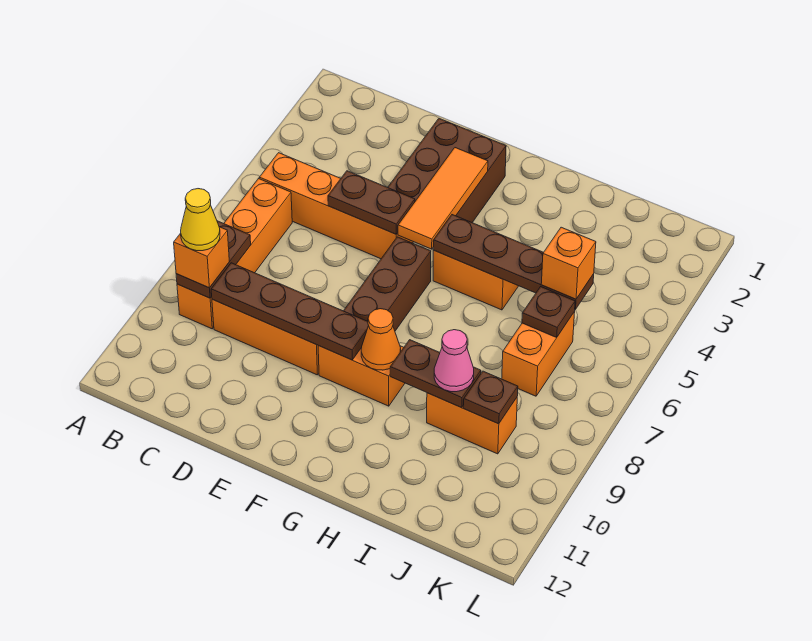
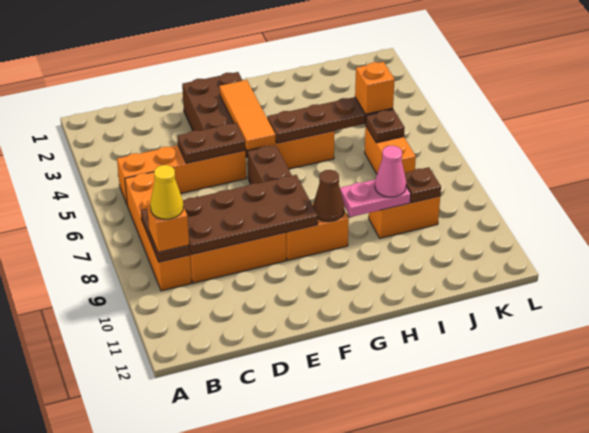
brown plate C9:F9 level 2 -> brown plate C8:F9 level 2
orange cone G9 level 2 -> brown cone G9 level 2
brown plate H9:I9 level 2 -> pink plate H9:I9 level 2

